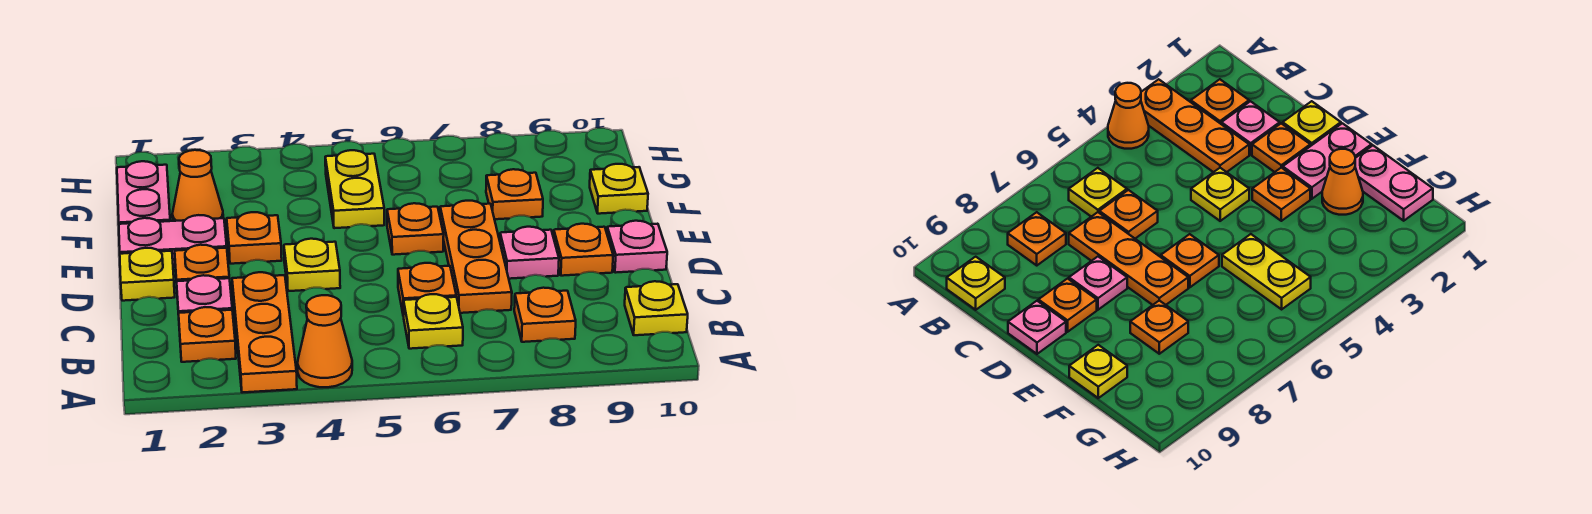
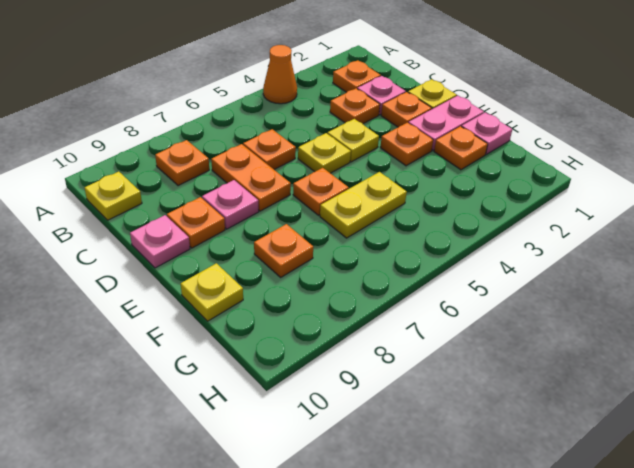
orange plate A3:C3 level 1 -> orange plate C3 level 1
yellow plate B6 level 1 -> yellow plate D5 level 1
orange plate C7:E7 level 1 -> orange plate C7:D7 level 1
pink plate F1:G1 level 1 -> pink plate F1 level 1
orange cone F2 level 1 -> orange plate F2 level 1
yellow plate F5:G5 level 1 -> yellow plate F5:F6 level 1

